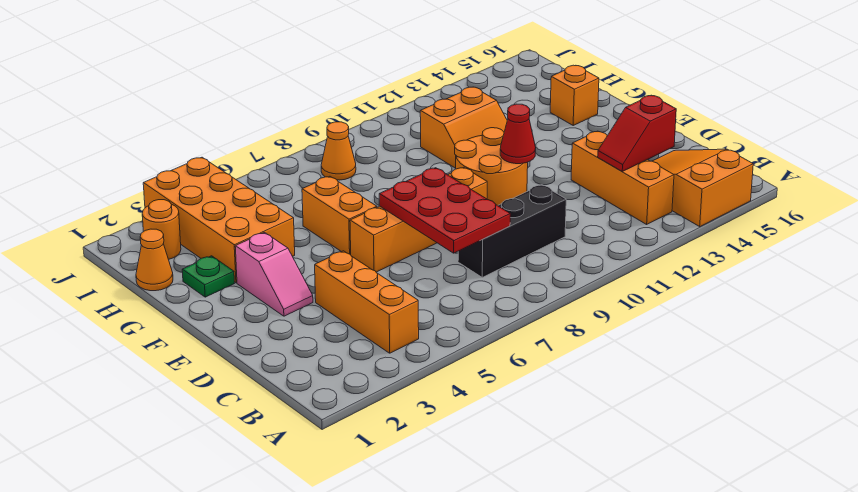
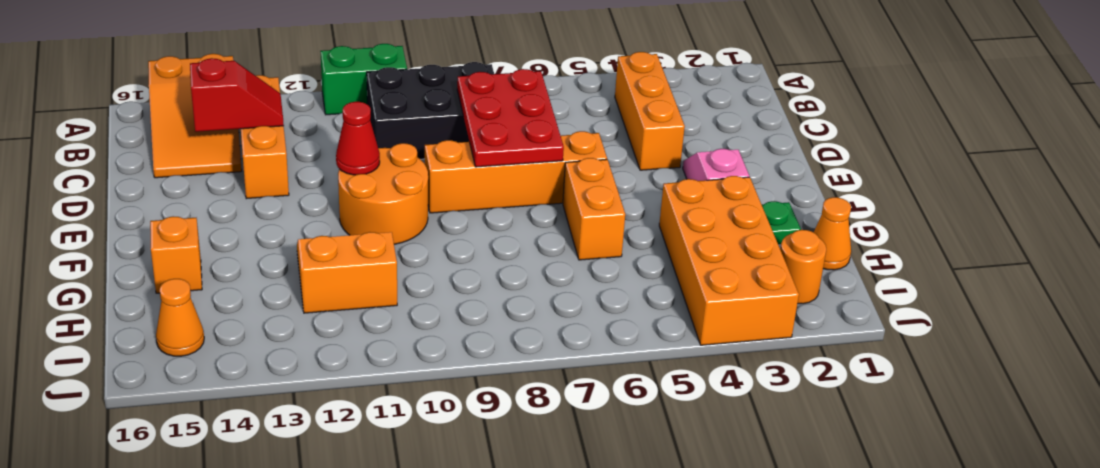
none -> green brick A10:A11 level 1
black brick C8:C10 level 1 -> black brick B8:C10 level 1
orange cone I8 level 1 -> orange cone I15 level 1

